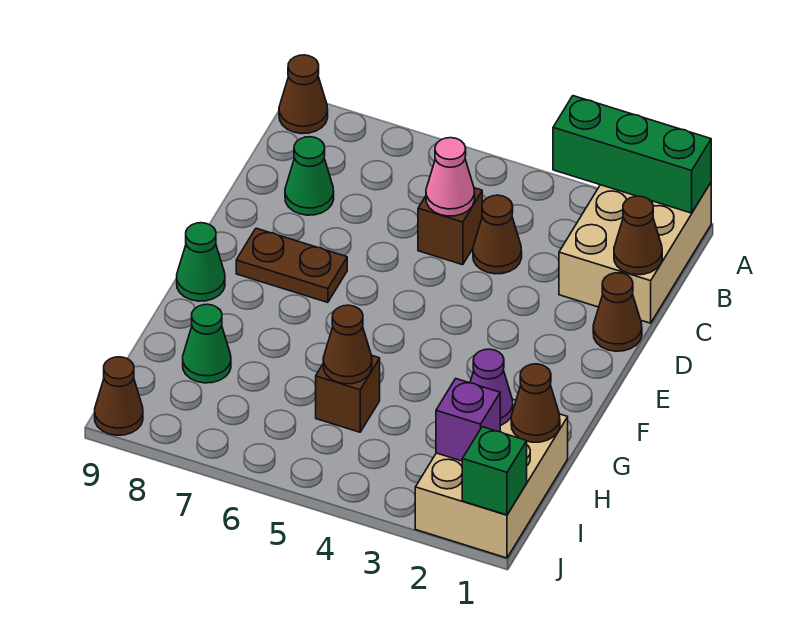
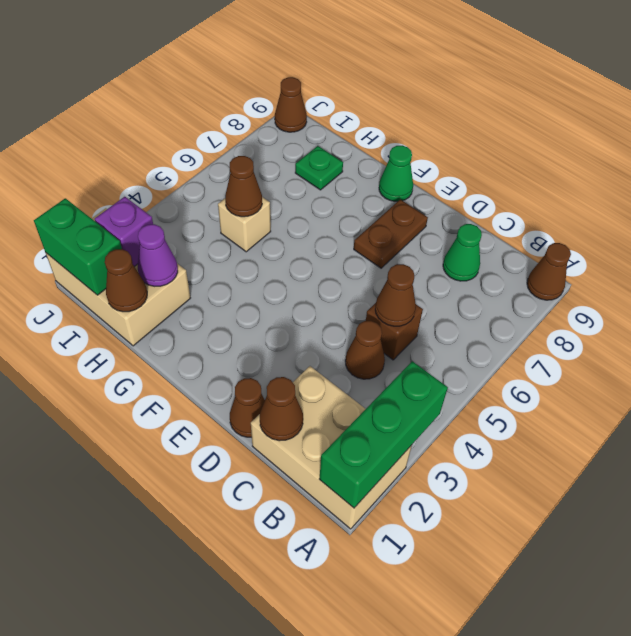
pink cone C5 level 2 -> brown cone C5 level 2
brown brick H5 level 1 -> tan brick H5 level 1
green cone H8 level 1 -> green plate H8 level 1
green brick J1 level 2 -> green brick I1:J1 level 2

